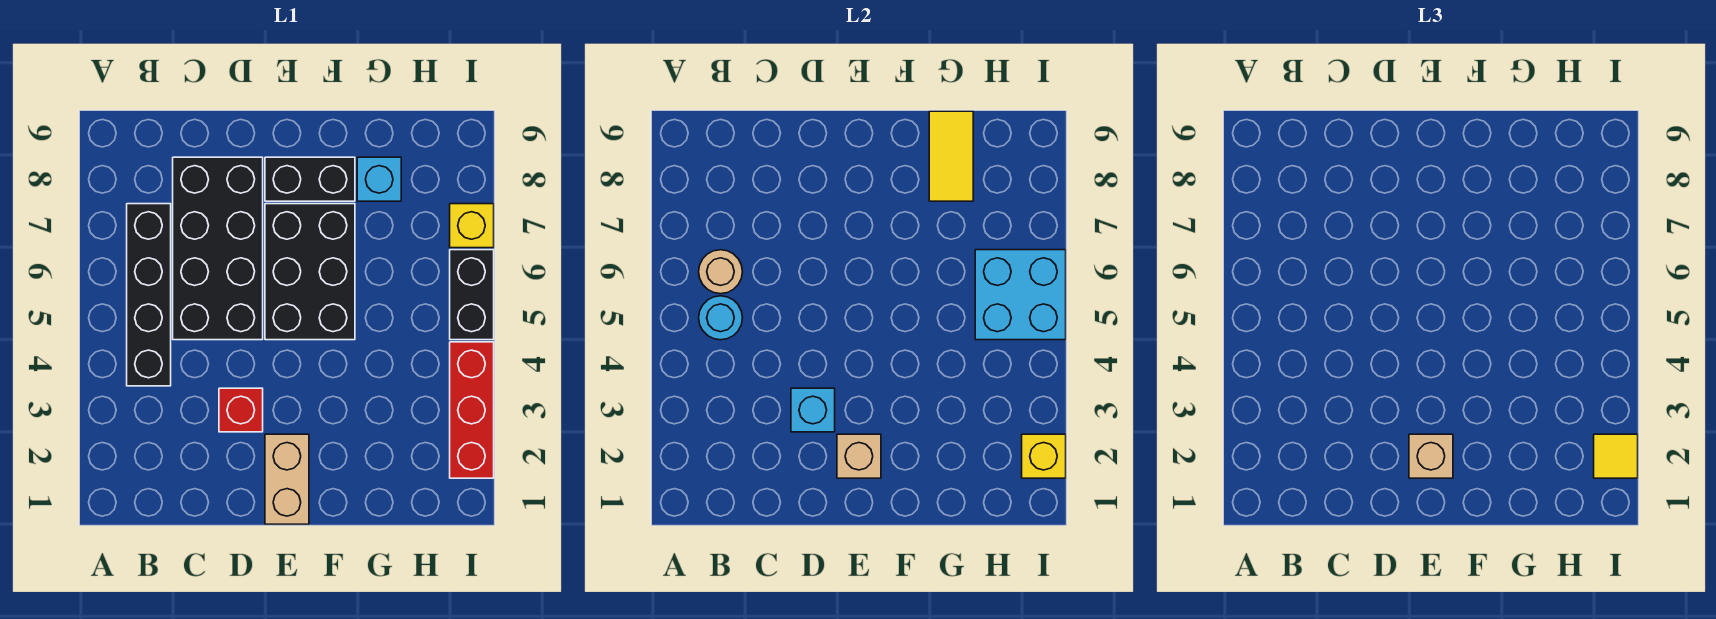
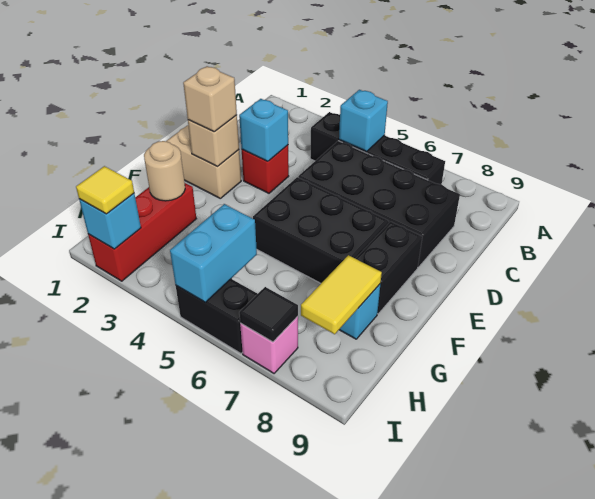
cyan round brick B5 level 2 -> cyan brick B5 level 2
tan round brick B6 level 2 -> tan round brick G2 level 2
yellow tile G8:G9 level 2 -> yellow tile G8:H8 level 2
cyan brick H5:I6 level 2 -> cyan brick H5:I5 level 2
red brick I2:I4 level 1 -> red brick G2:I2 level 1
yellow brick I2 level 2 -> cyan brick I2 level 2
yellow brick I7 level 1 -> pink brick I7 level 1
none -> black tile I7 level 2

